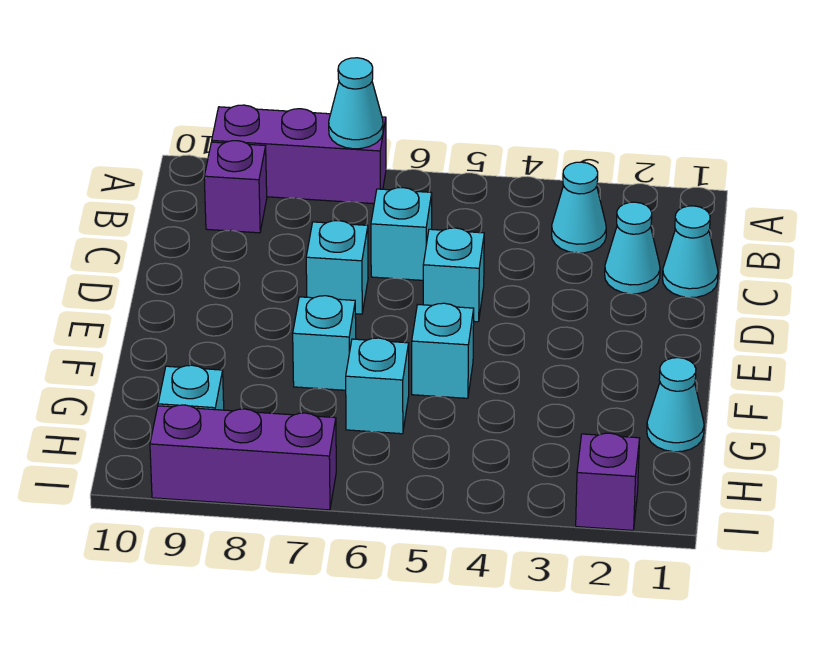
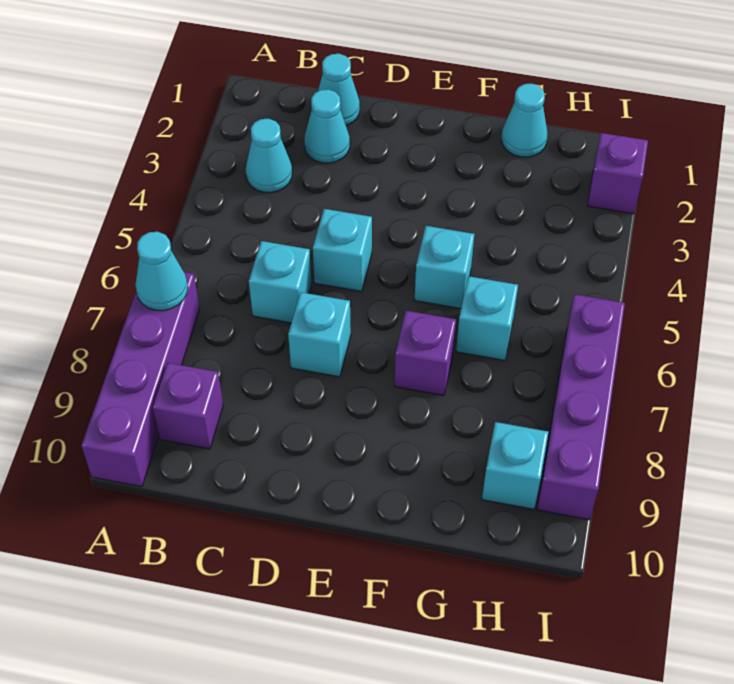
purple brick A7:A9 level 1 -> purple brick A7:A10 level 1
cyan brick F7 level 1 -> purple brick F7 level 1
purple brick I7:I9 level 1 -> purple brick I6:I9 level 1

